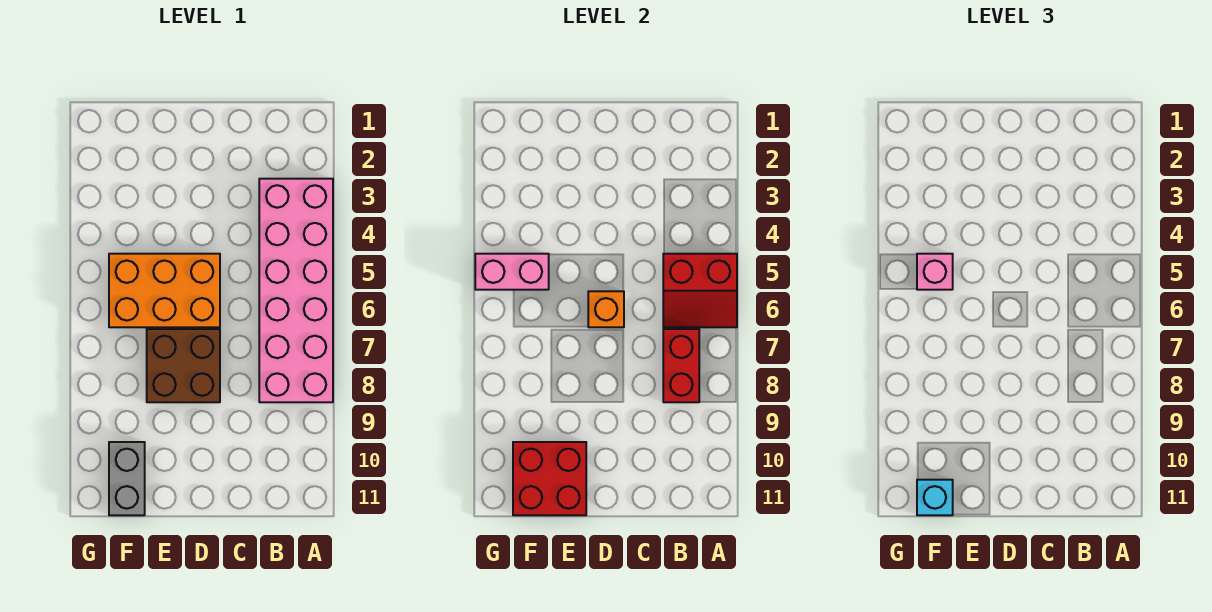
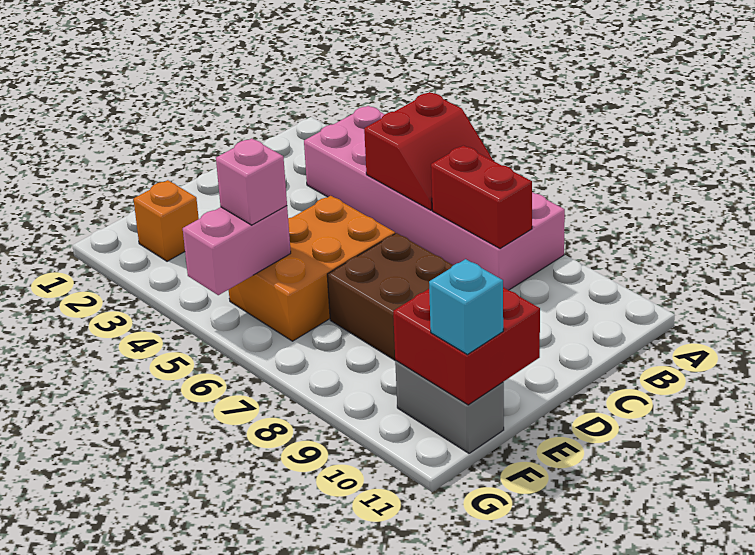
orange brick D6 level 2 -> orange brick F2 level 1

